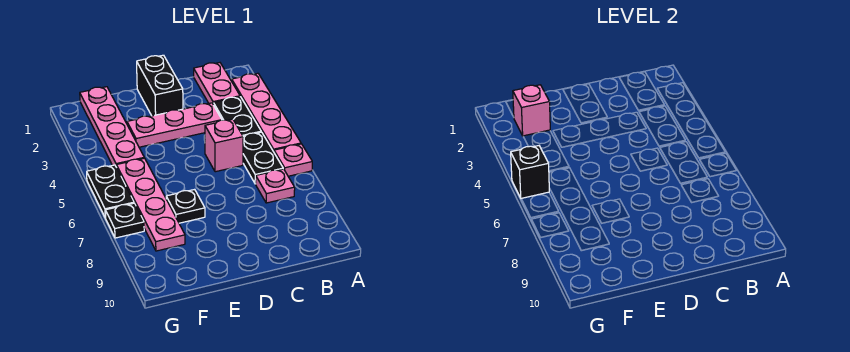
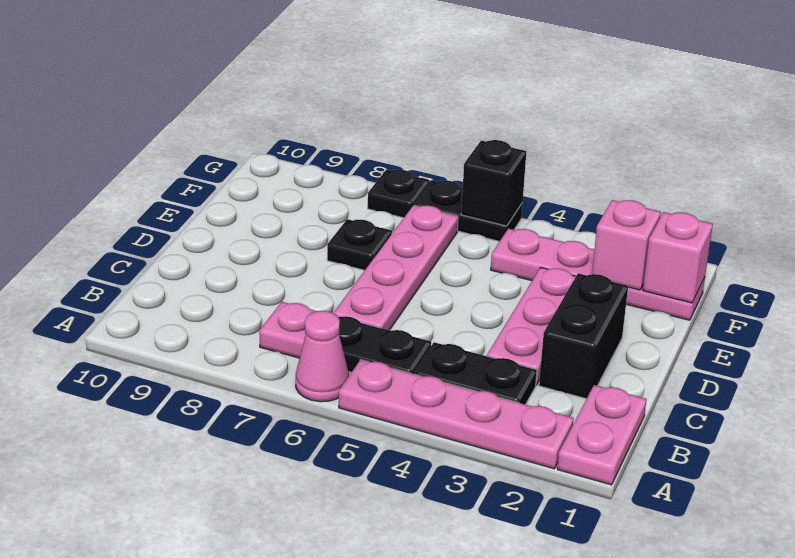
pink plate A6 level 1 -> pink cone A6 level 1
pink plate B1:B2 level 1 -> pink plate A1:B1 level 1
pink brick C5 level 1 -> pink brick F1 level 2
black brick D1:D2 level 1 -> black brick C2:D2 level 1
pink plate F5:F8 level 1 -> pink plate C6:F6 level 1

